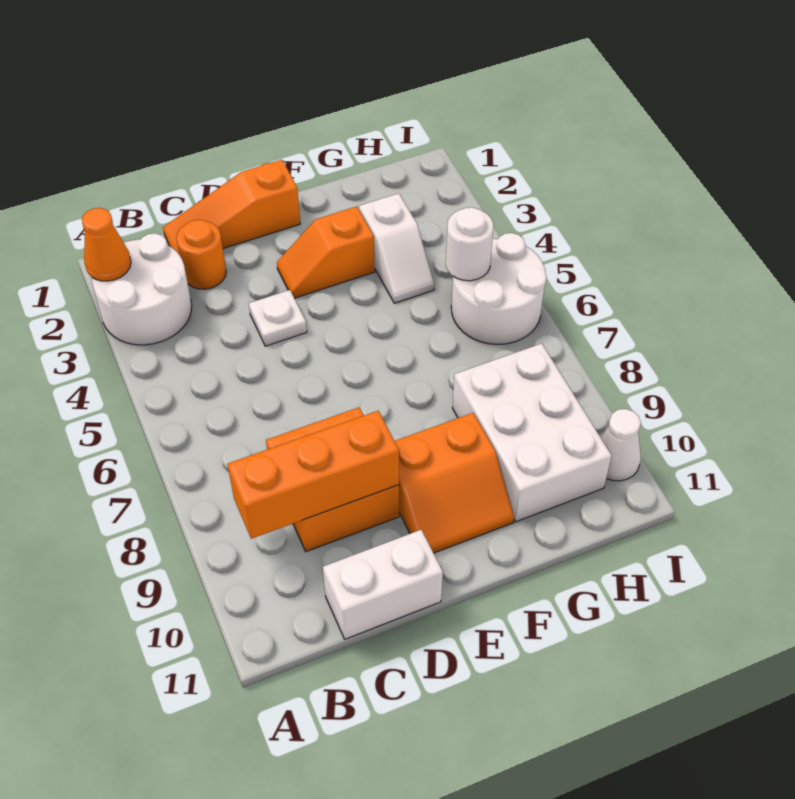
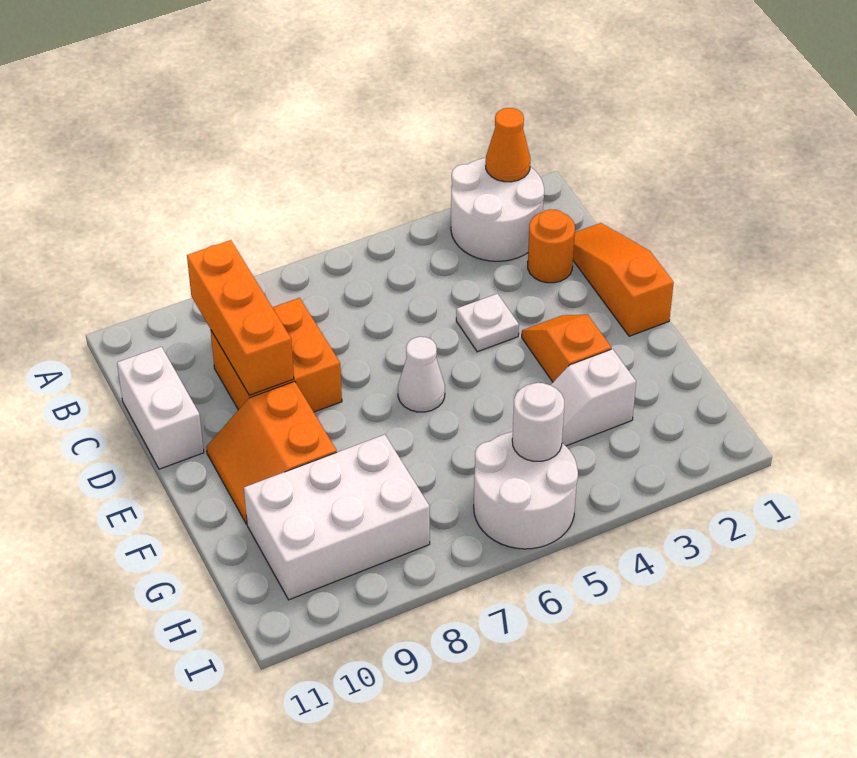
white cone I10 level 1 -> white cone E6 level 1

